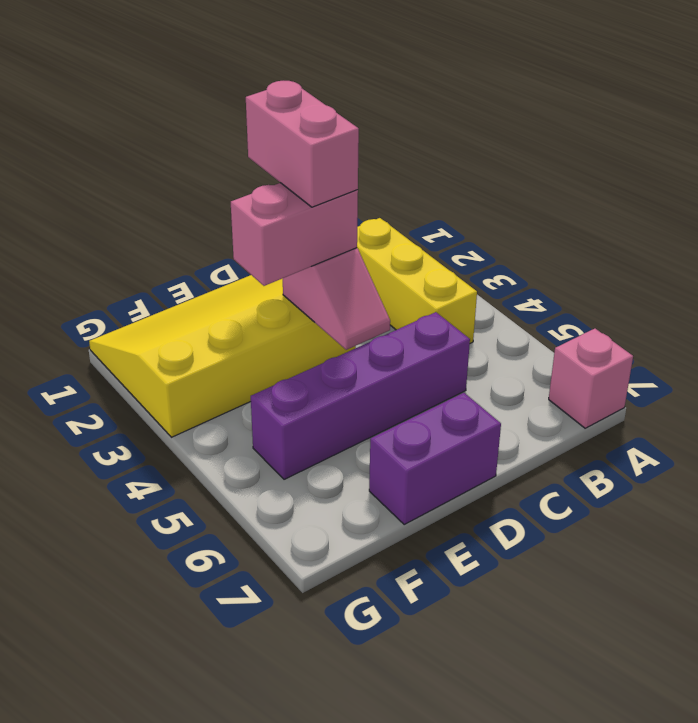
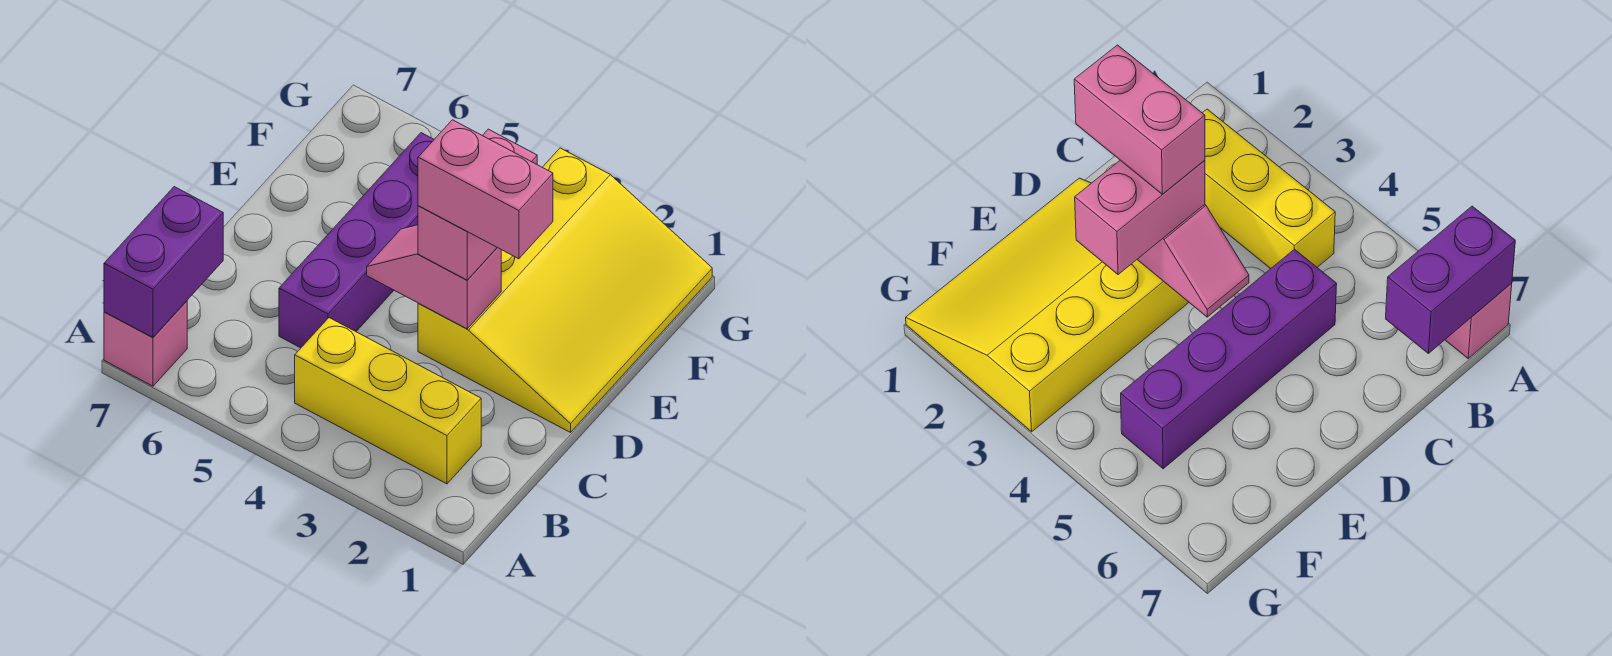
purple brick D7:E7 level 1 -> purple brick A7:B7 level 2

